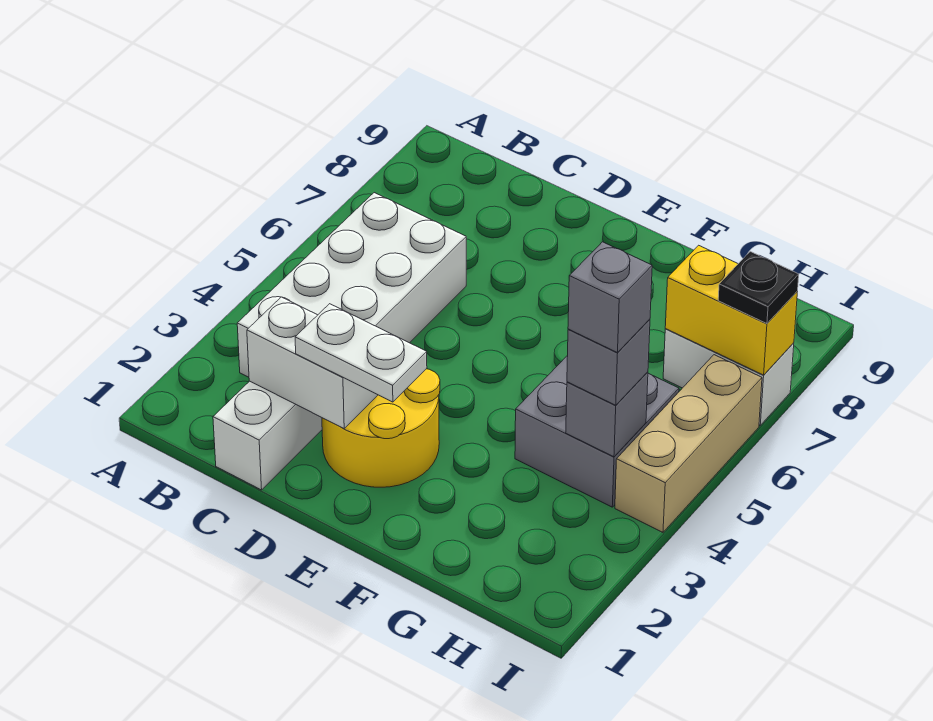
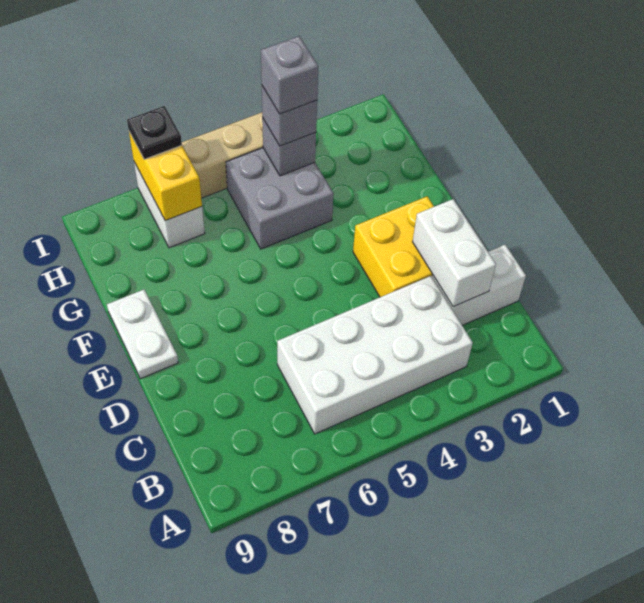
yellow round brick D2:E3 level 1 -> yellow brick D2:E3 level 1
white plate D2:E2 level 3 -> white plate E9:F9 level 1

